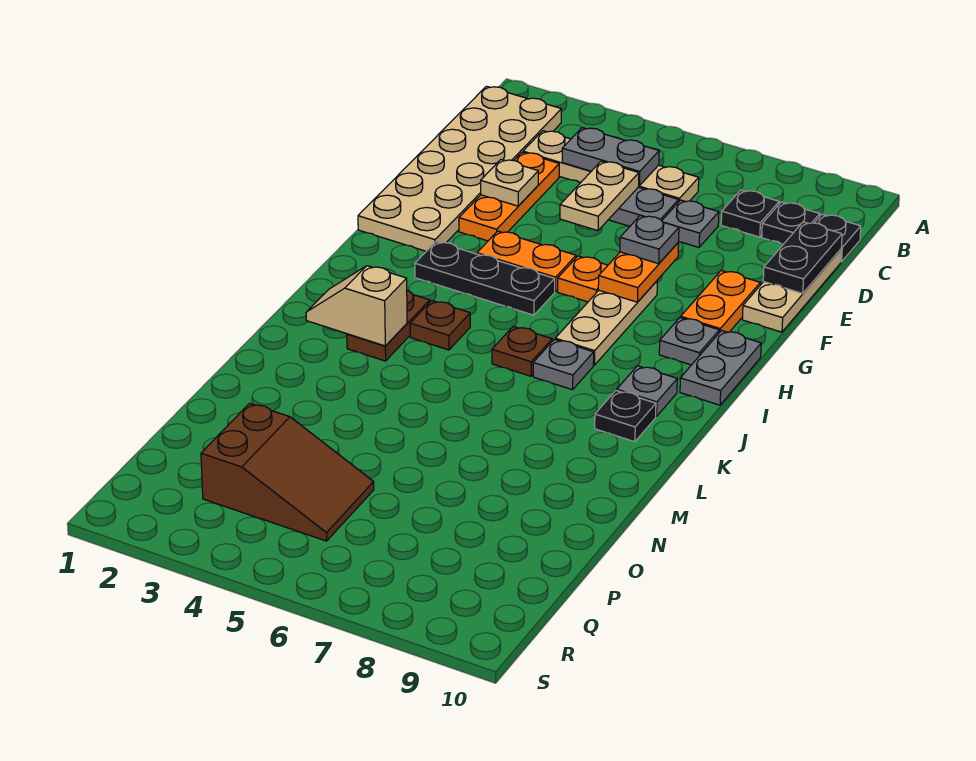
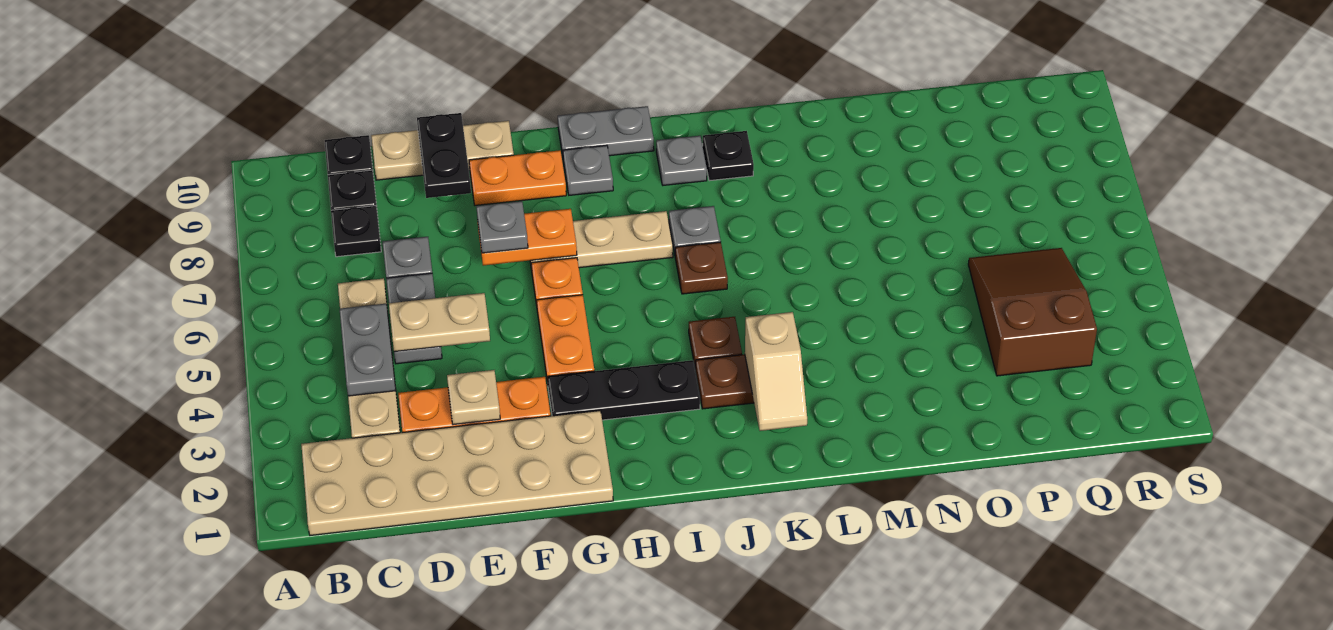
black plate D10:E10 level 2 -> black plate E9:E10 level 2
black plate H3:H5 level 1 -> black plate G3:I3 level 1

